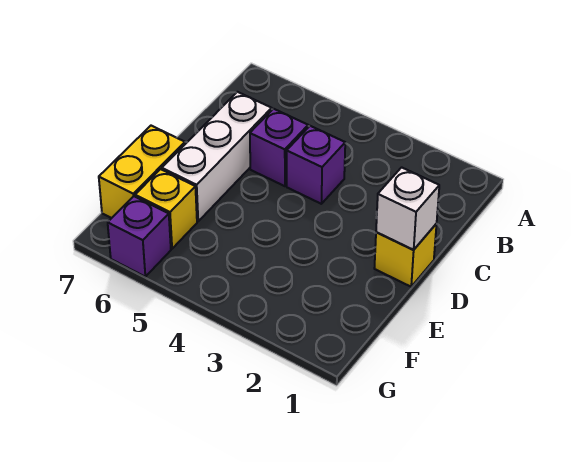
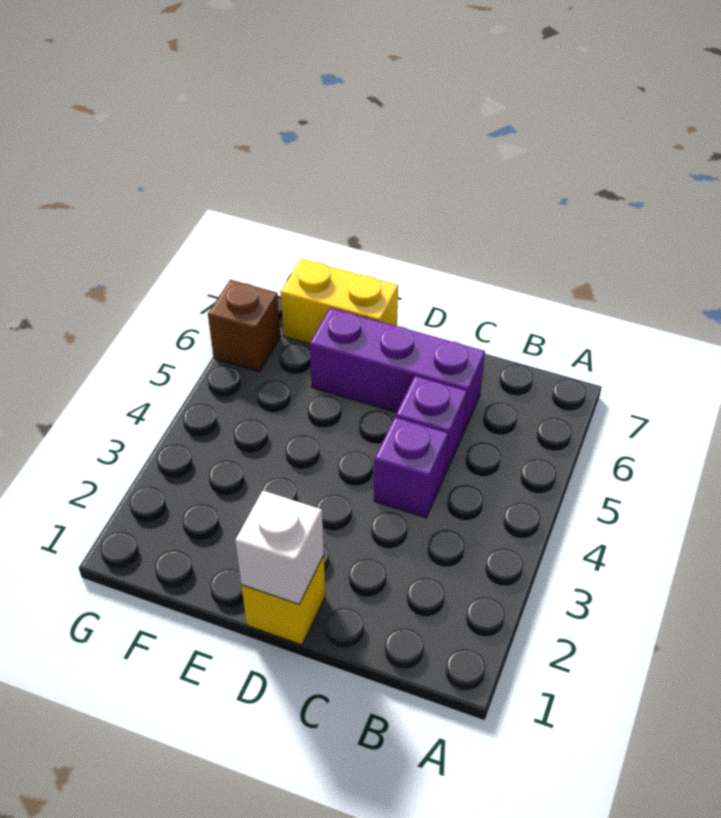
white brick C6:E6 level 1 -> purple brick C6:E6 level 1
yellow brick F6 level 1 -> none
purple brick G6 level 1 -> brown brick G6 level 1

